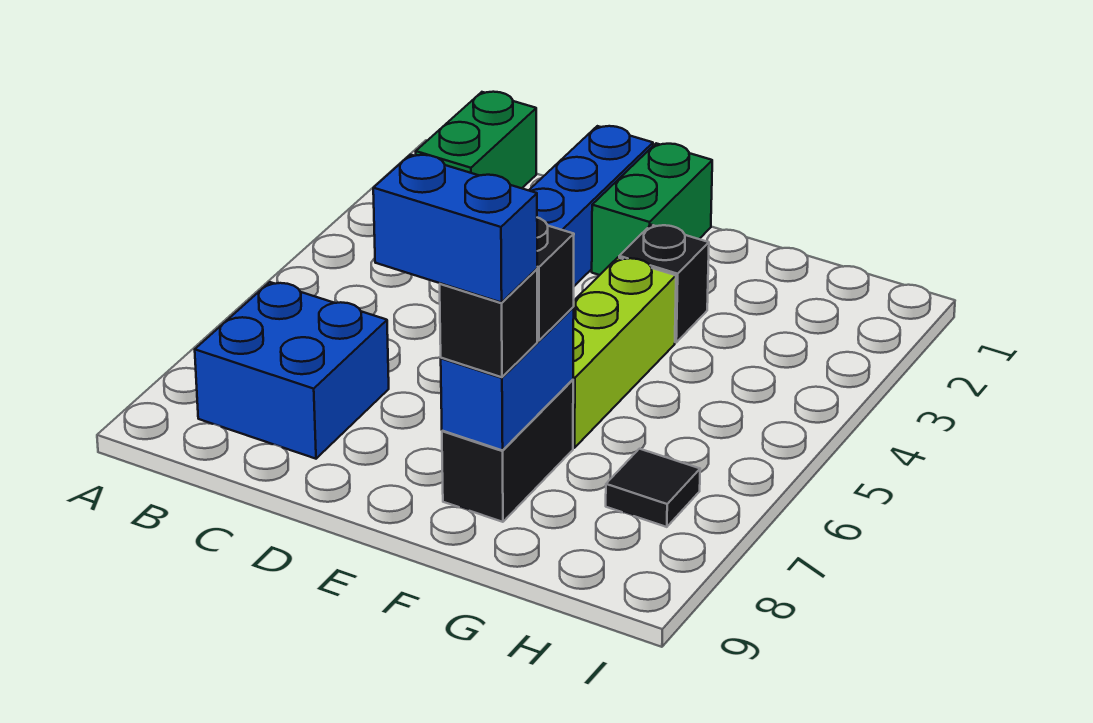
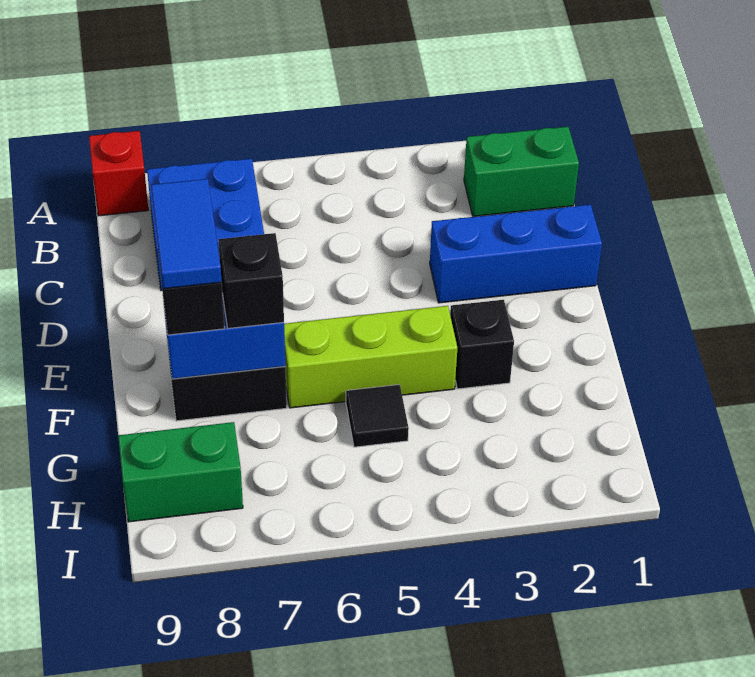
none -> red brick A9 level 1
green brick E1:E2 level 1 -> green brick H8:H9 level 1
blue brick E8:F8 level 4 -> blue tile E8:F8 level 4
black tile H7 level 1 -> black tile G5 level 1

